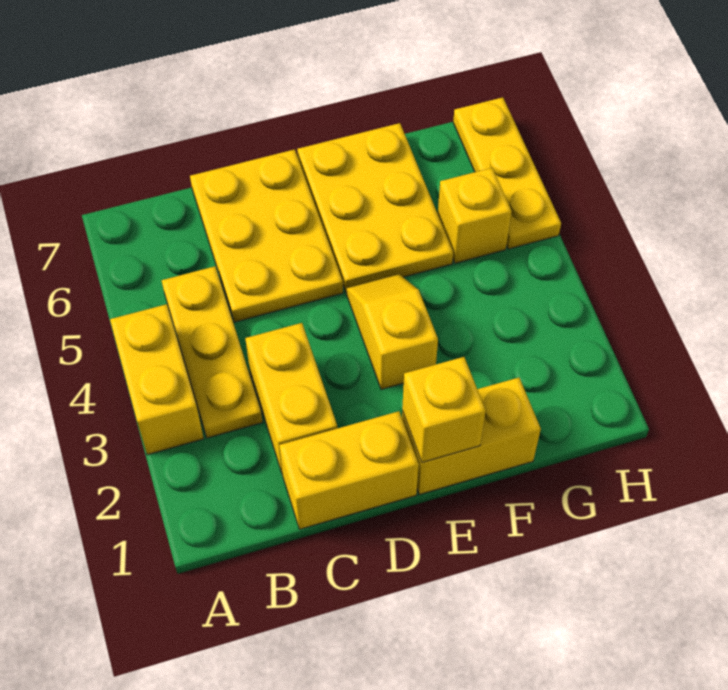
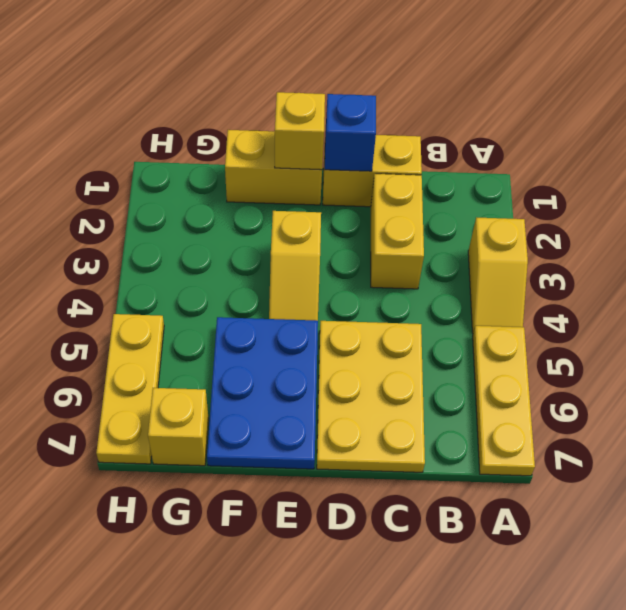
yellow brick A3:A4 level 1 -> yellow slope A3:A4 level 1 top 3
yellow plate B3:B5 level 1 -> yellow plate A5:A7 level 1
none -> blue brick D1 level 2
yellow plate E5:F7 level 1 -> blue plate E5:F7 level 1
yellow brick G5 level 1 -> yellow brick G7 level 1

